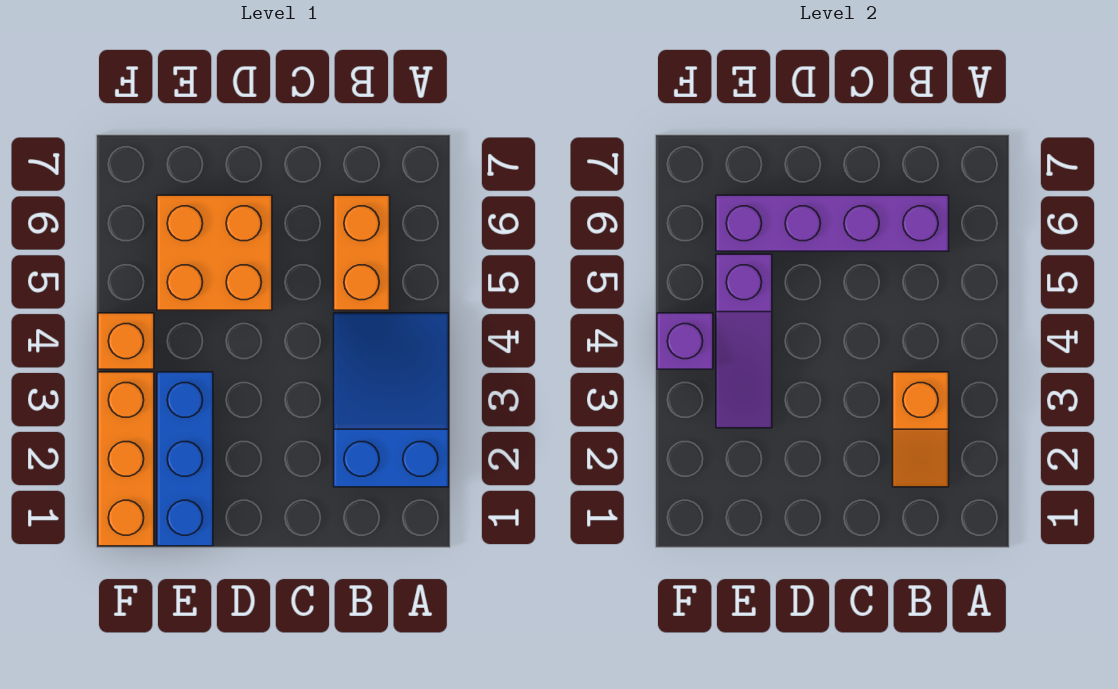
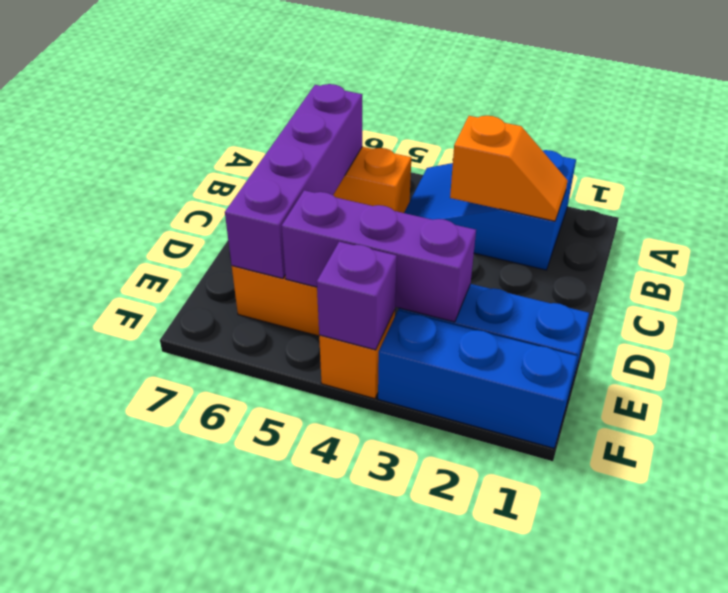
purple slope E3:E5 level 2 top 5 -> purple brick E3:E5 level 2
orange brick F1:F3 level 1 -> blue brick F1:F3 level 1

